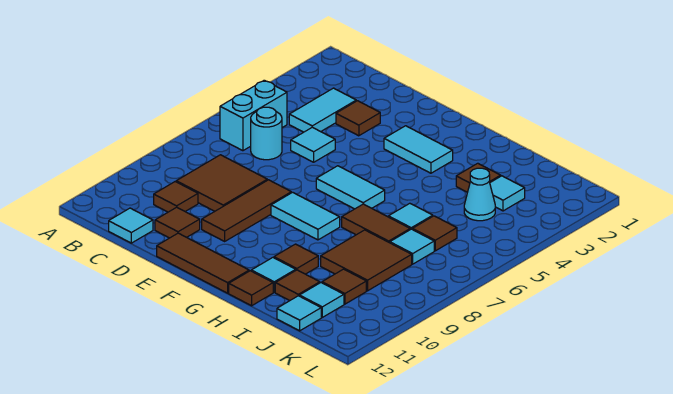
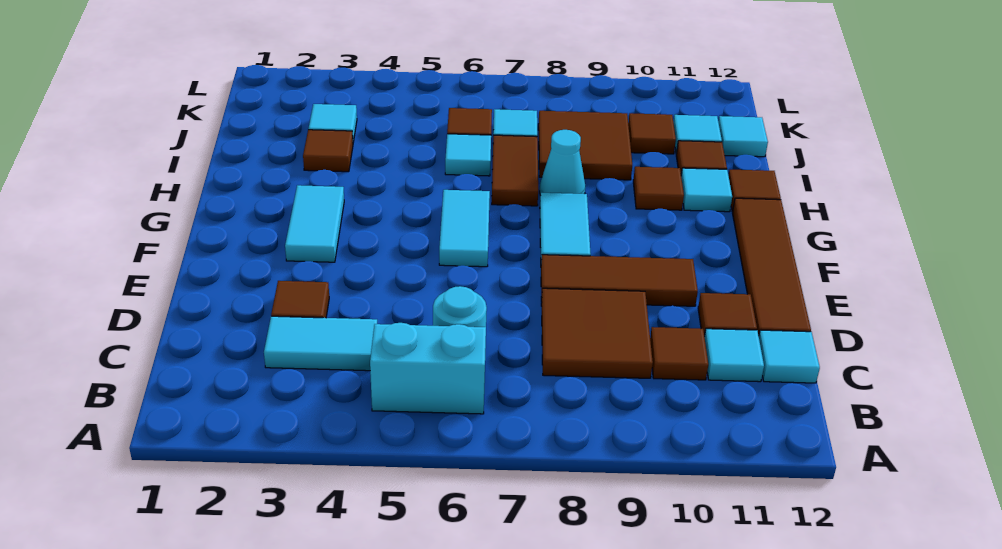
cyan tile D5 level 1 -> cyan tile C11 level 1
brown tile E12:G12 level 1 -> brown tile D12:G12 level 1
cyan cone J4 level 1 -> cyan cone H8 level 1

